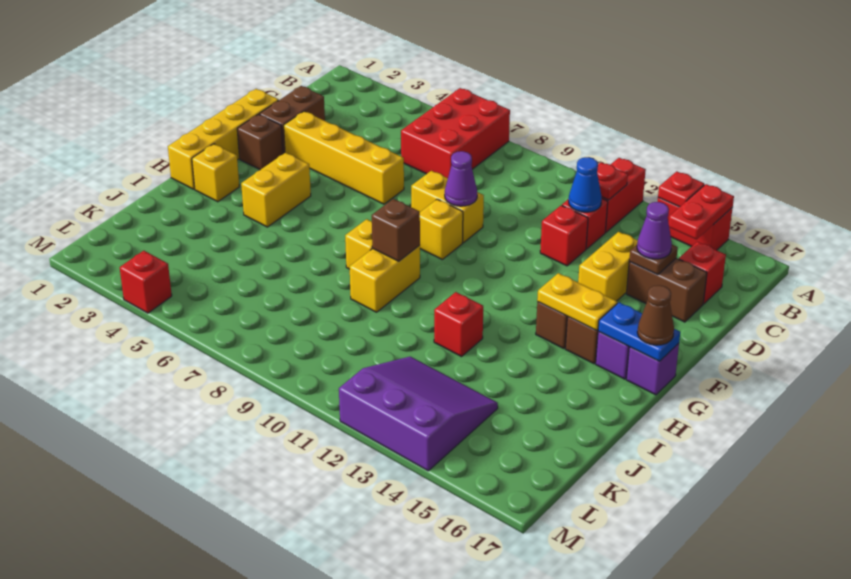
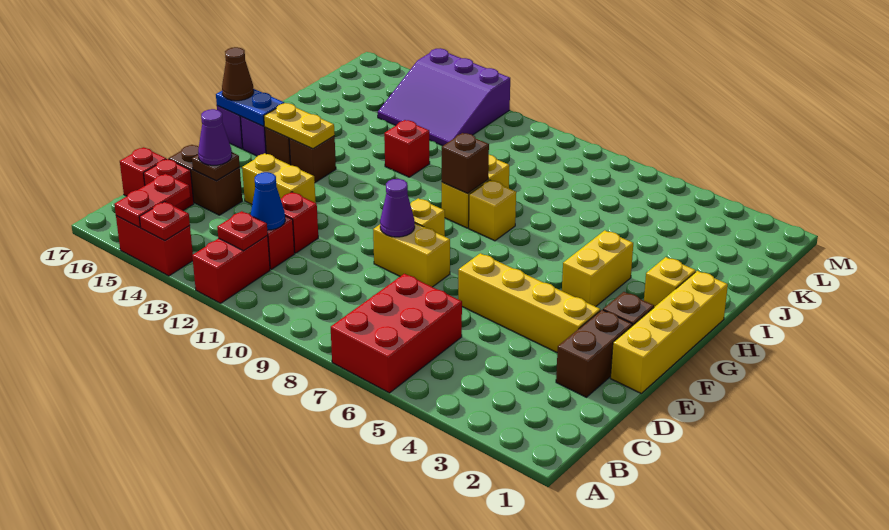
yellow brick D14:E14 level 1 -> yellow brick E13:E14 level 1
red brick M4 level 1 -> red brick C17 level 1

